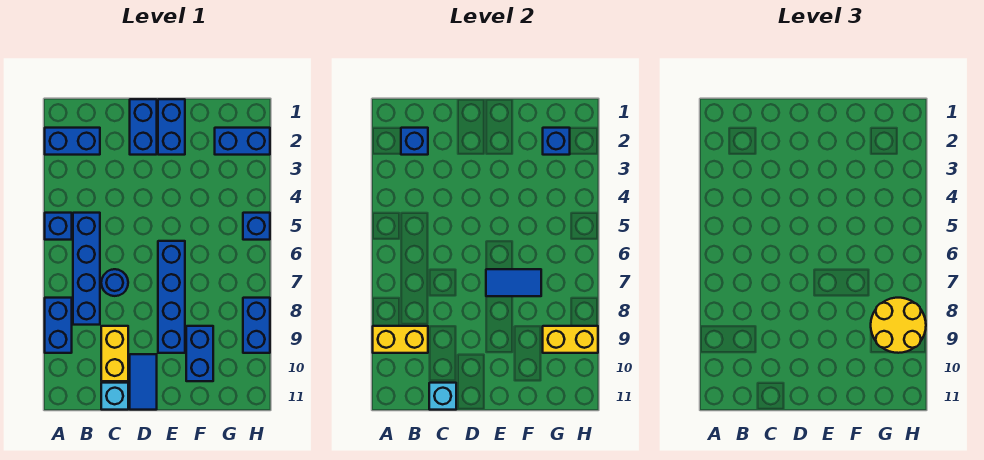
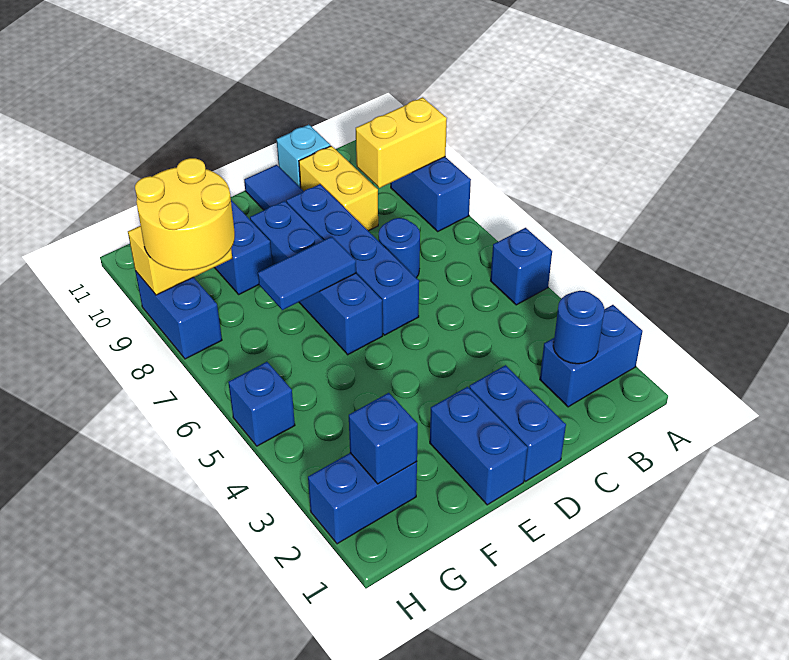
blue brick B2 level 2 -> blue round brick B2 level 2
blue brick B5:B8 level 1 -> blue brick D6:D9 level 1
cyan brick C11 level 2 -> none

